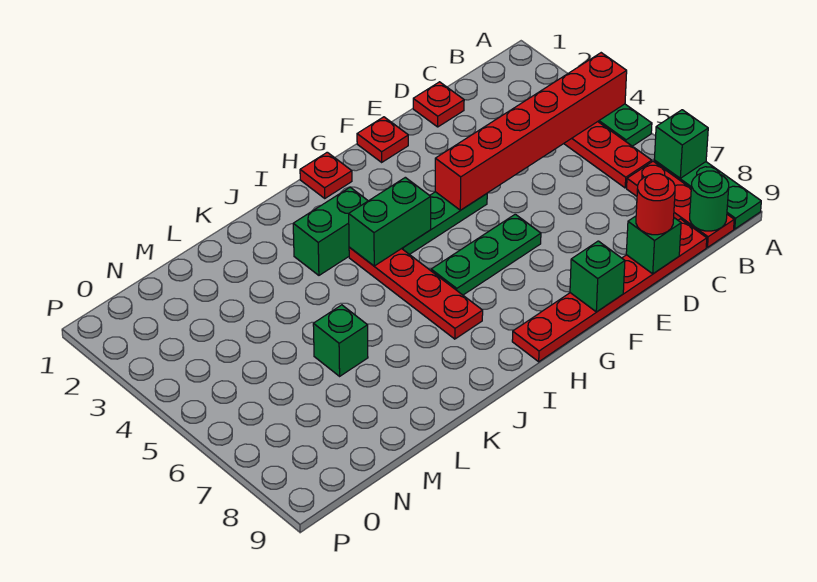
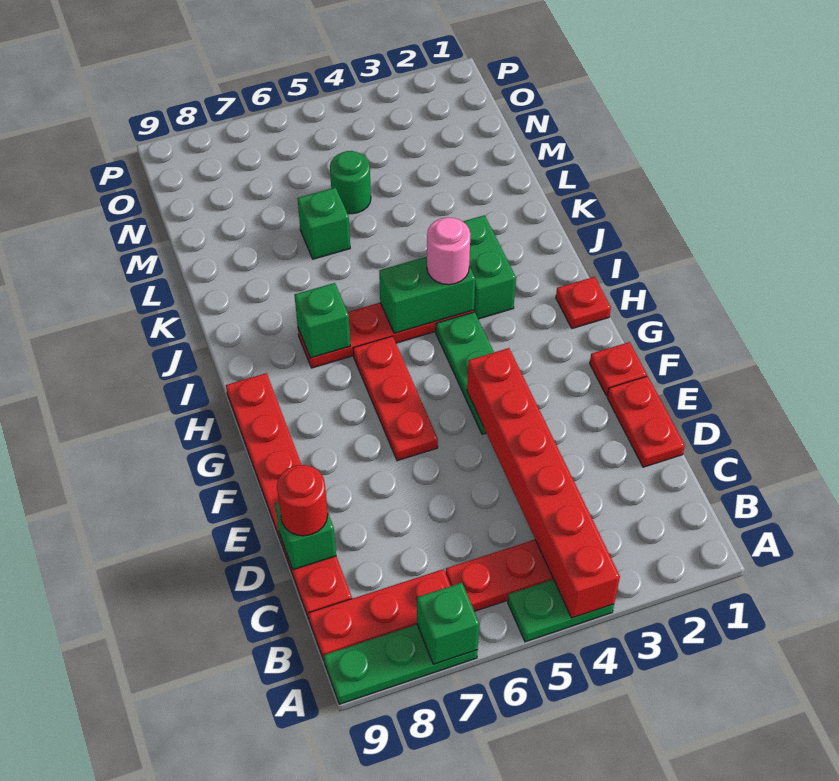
green round brick B9 level 2 -> green round brick M5 level 1
red plate D1 level 1 -> red plate D1:E1 level 1
green plate F6:H6 level 1 -> red plate F6:H6 level 1
green brick F9 level 2 -> green brick I7 level 2
green brick H4:I4 level 2 -> green brick I4:I5 level 2
none -> pink round brick I4 level 3

